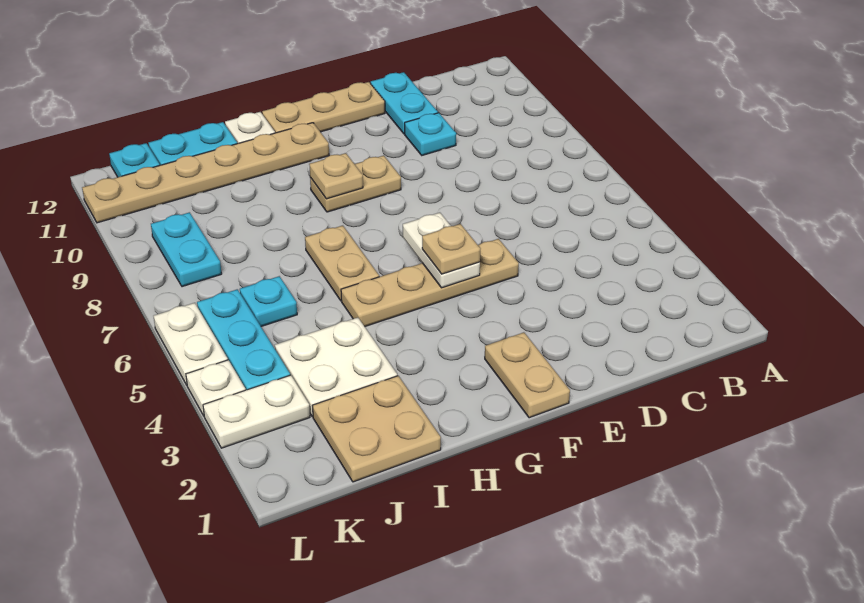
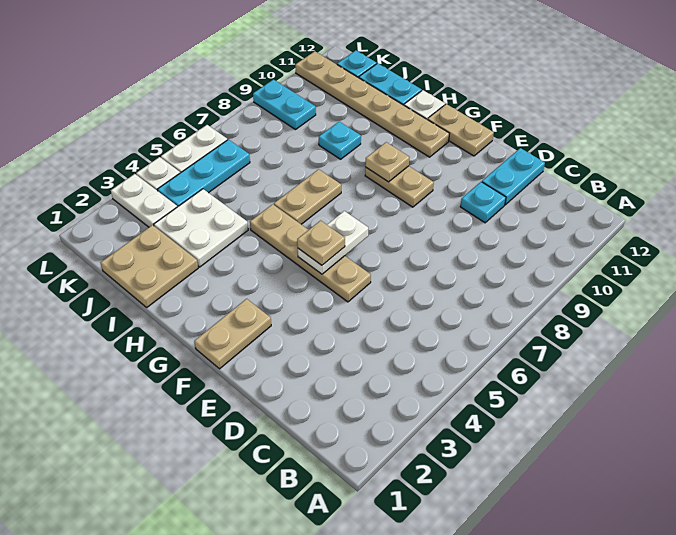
tan plate E12:G12 level 1 -> tan plate F12:G12 level 1
cyan plate J6 level 1 -> cyan plate I9 level 1
cyan plate K8:K9 level 1 -> cyan plate K9:L9 level 1

